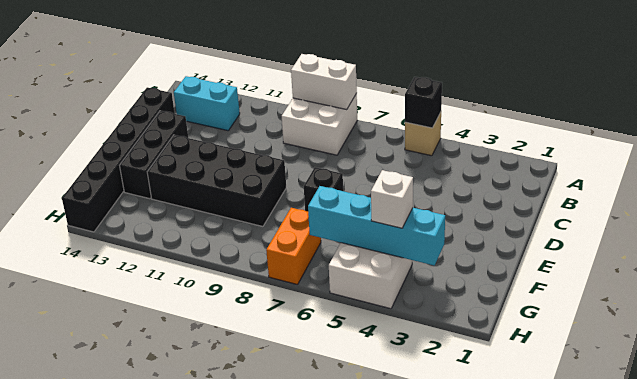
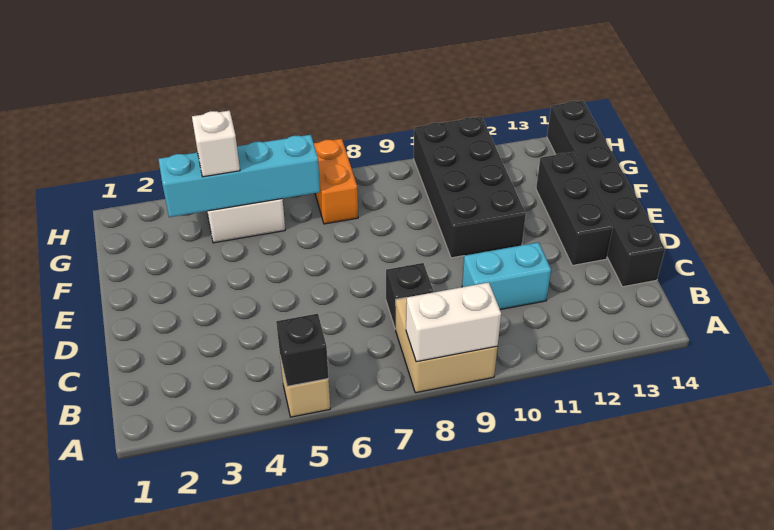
white brick A8:B9 level 1 -> tan brick A8:B9 level 1
cyan brick B12:B13 level 1 -> cyan brick C10:C11 level 1
black brick E7 level 1 -> black brick C8 level 1
black brick E9:F12 level 1 -> black brick E10:H11 level 1

